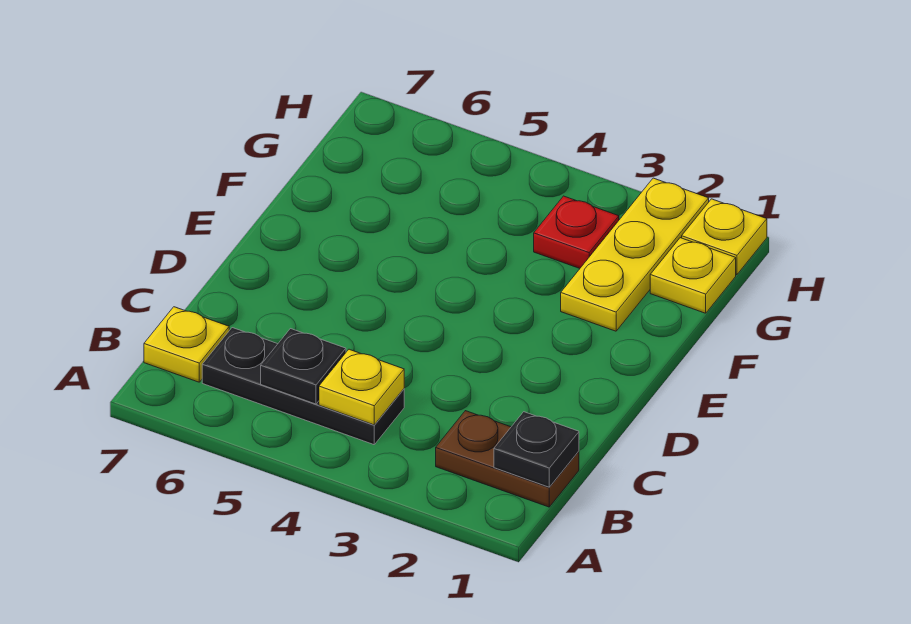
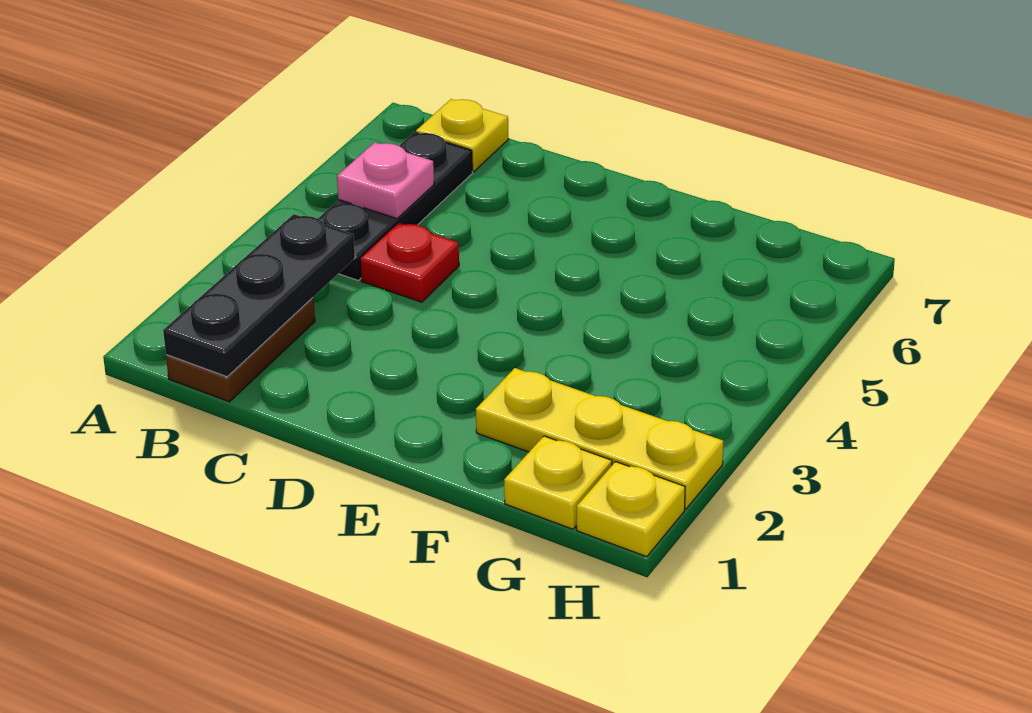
black plate B1 level 2 -> black plate B1:B3 level 2
yellow plate B4 level 2 -> none
black plate B5 level 2 -> pink plate B5 level 2
red plate G3 level 1 -> red plate C4 level 1

